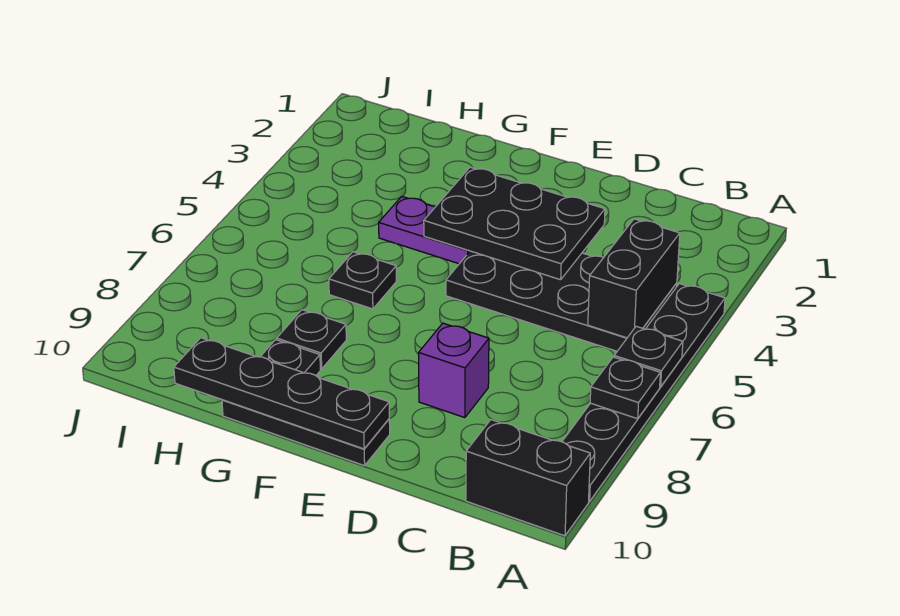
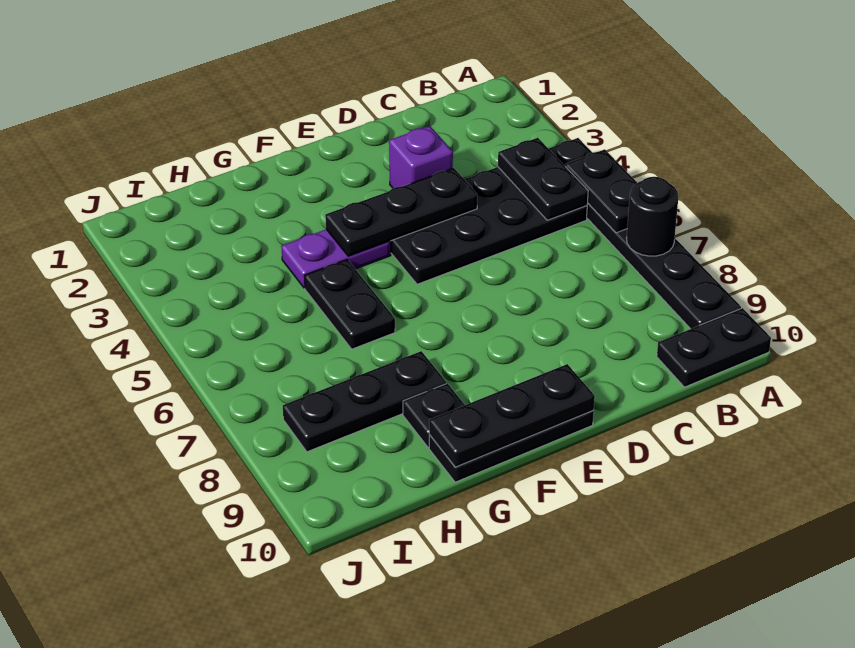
black plate A6 level 2 -> black plate A5:A6 level 2
black plate A7 level 2 -> black round brick A7 level 2
black brick A10:B10 level 1 -> black plate A10:B10 level 1
black brick B4:B5 level 2 -> black plate B4:B5 level 2
black plate D3:F4 level 2 -> black plate D4:F4 level 2
purple brick D8 level 1 -> purple brick D3 level 1
black plate E10:H10 level 2 -> black plate E10:G10 level 2
black plate G6 level 1 -> black plate G5:G6 level 1
black plate G8 level 1 -> black plate G8:I8 level 1

